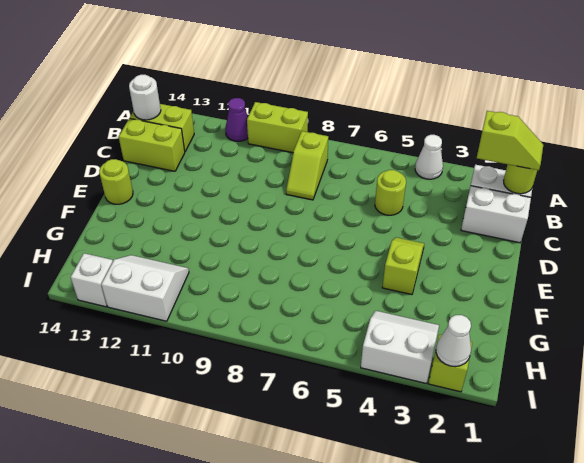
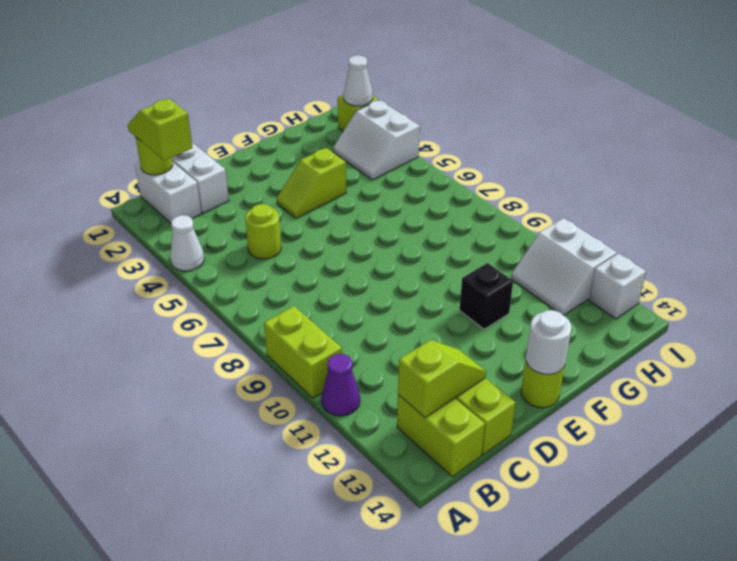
lime slope B8:C8 level 1 top B -> lime slope B13:C13 level 2 top B
white round brick B14 level 2 -> white round brick E14 level 2
none -> black brick F11 level 1

